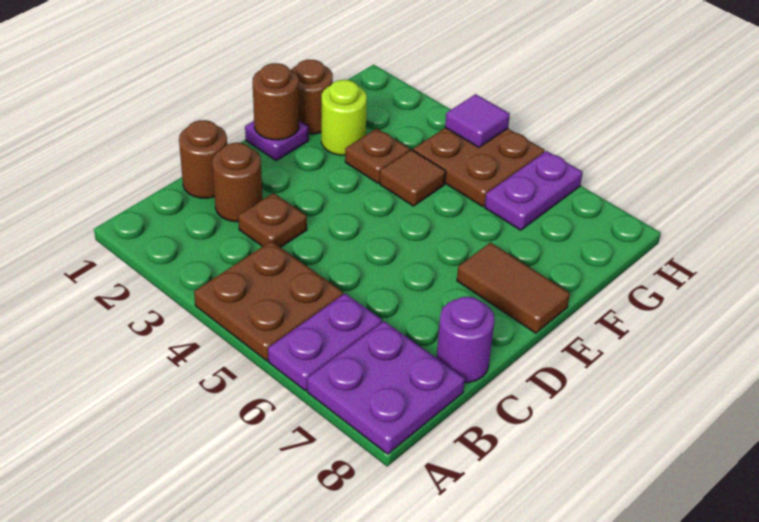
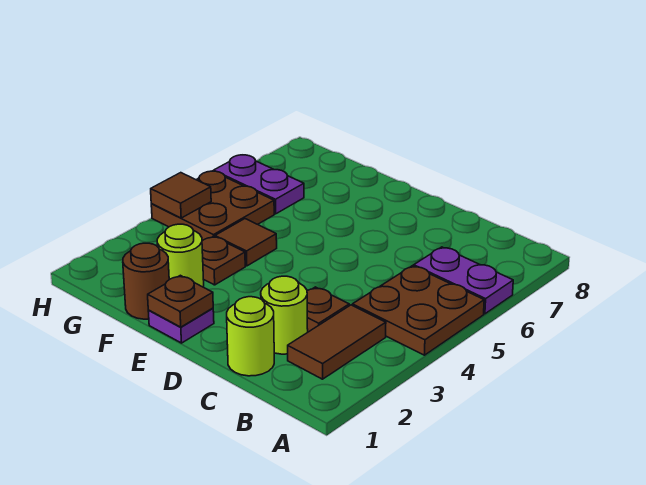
purple plate A7:B8 level 1 -> none
brown round brick C1 level 1 -> lime round brick C1 level 1
brown round brick C2 level 1 -> lime round brick C2 level 1
purple round brick C8 level 1 -> none
brown round brick E1 level 2 -> brown plate E1 level 2
brown tile E7:E8 level 1 -> brown tile B2:B3 level 1
purple tile H4 level 2 -> brown tile H4 level 2

